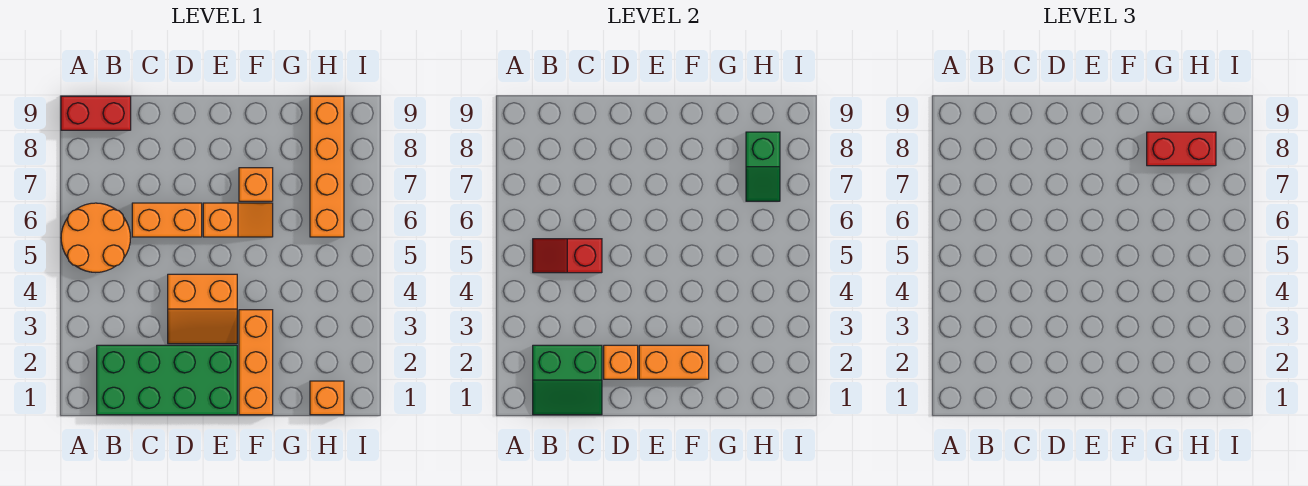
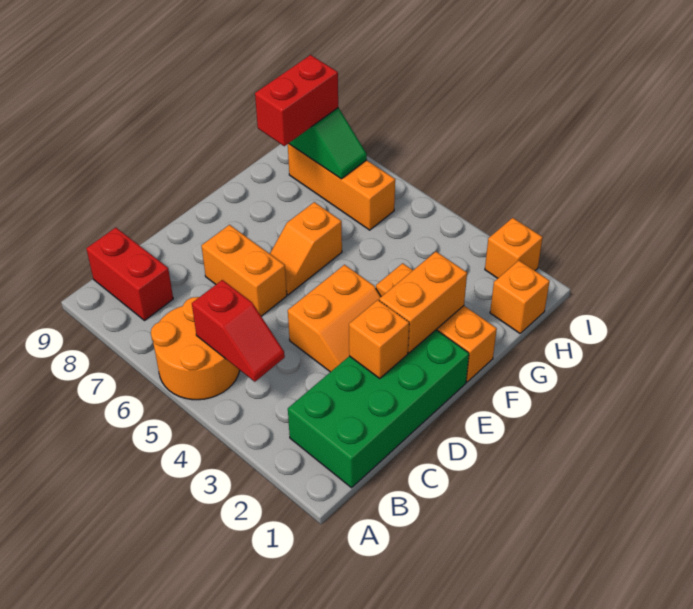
red brick A9:B9 level 1 -> red brick B8:B9 level 1
green slope B1:C2 level 2 top 2 -> none
red slope B5:C5 level 2 top C -> red slope B4:B5 level 2 top 5
orange brick C6:D6 level 1 -> orange brick D6:D7 level 1
orange slope E6:F6 level 1 top E -> orange slope E6:F6 level 1 top F
orange brick F7 level 1 -> orange brick I2 level 1
orange brick H6:H9 level 1 -> orange brick H6:H8 level 1

